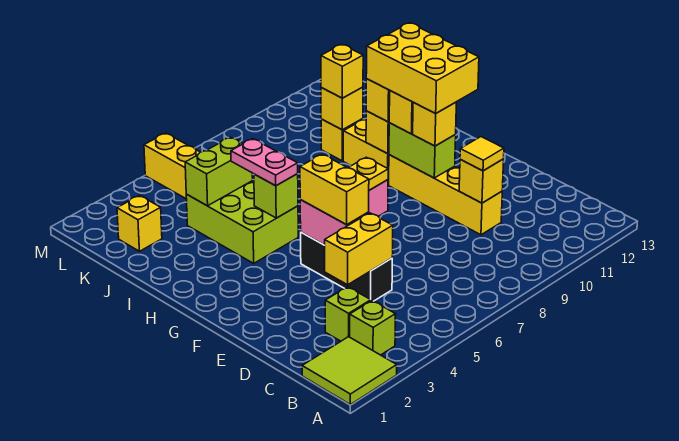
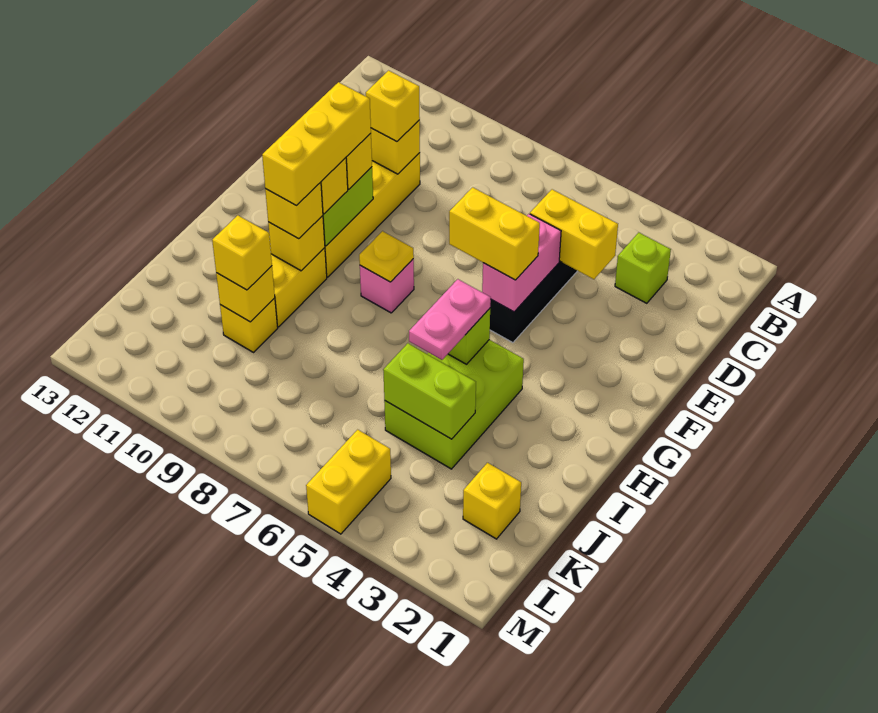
lime tile A1:B2 level 1 -> none
lime brick B3 level 1 -> none
yellow tile D10 level 3 -> yellow brick D10 level 3
yellow brick E5:F5 level 3 -> yellow brick F5:F6 level 3
yellow brick F10:H11 level 4 -> yellow brick F10:H10 level 4

